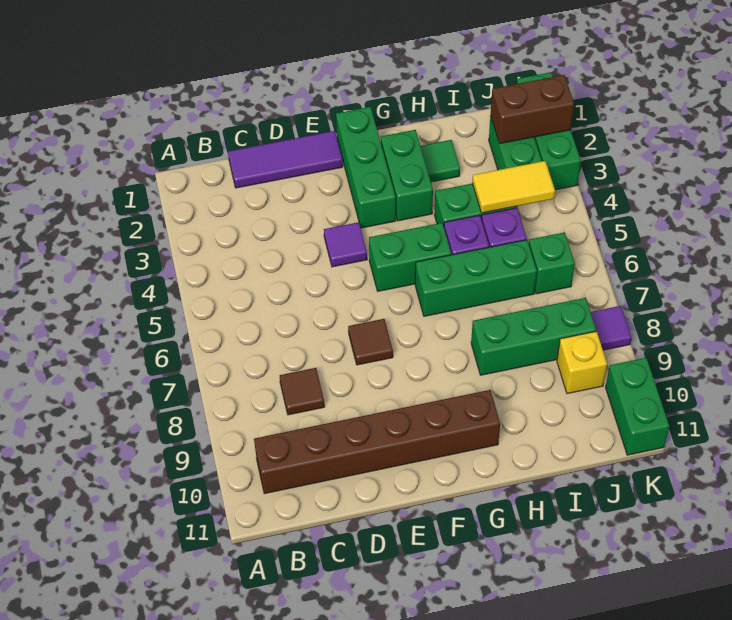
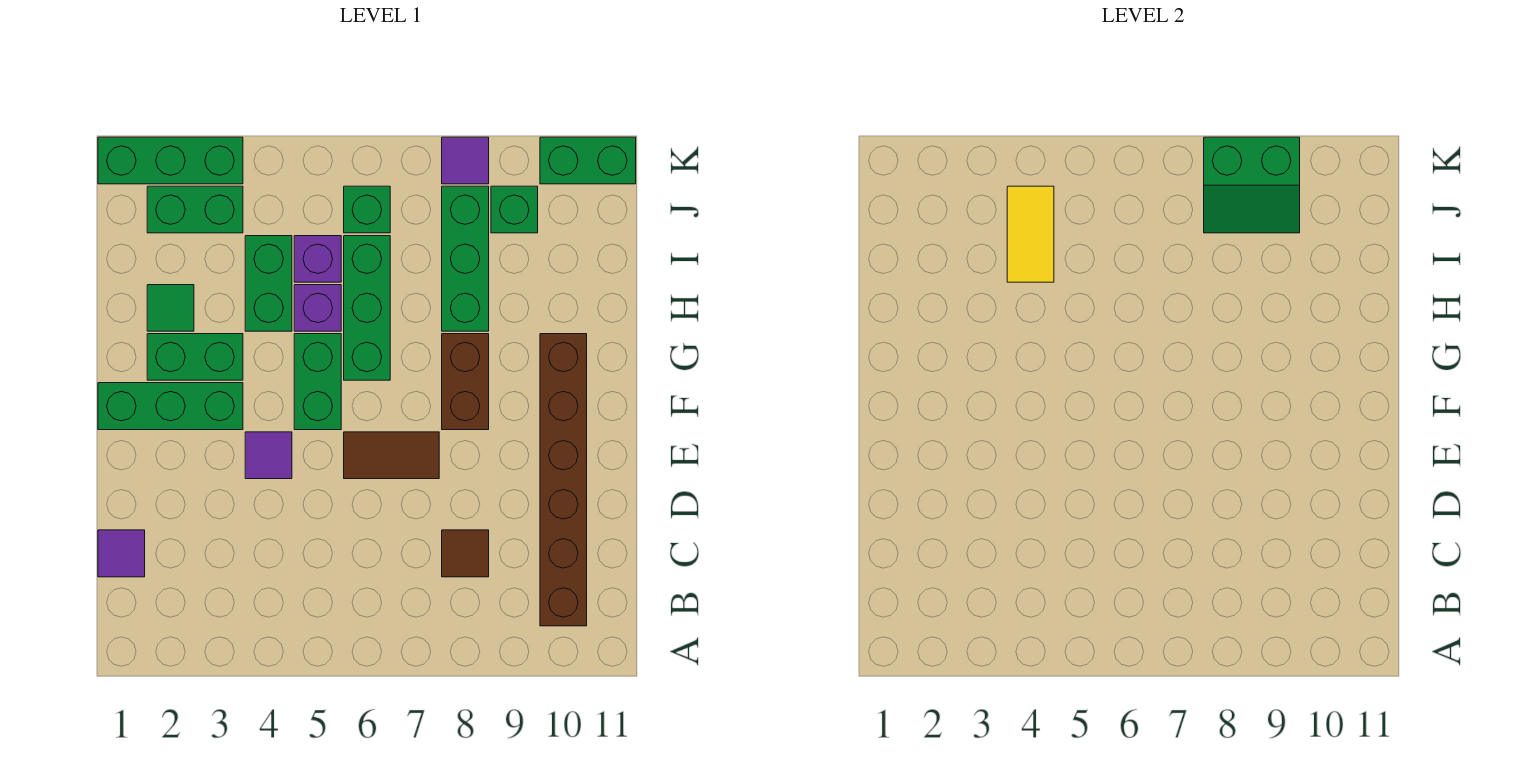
purple tile C1:E1 level 1 -> purple tile C1 level 1
brown tile E7 level 1 -> brown tile E6:E7 level 1
brown brick J2:K2 level 2 -> brown brick F8:G8 level 1
none -> green slope J8:K9 level 2 top K
yellow brick J9 level 1 -> green brick J9 level 1

